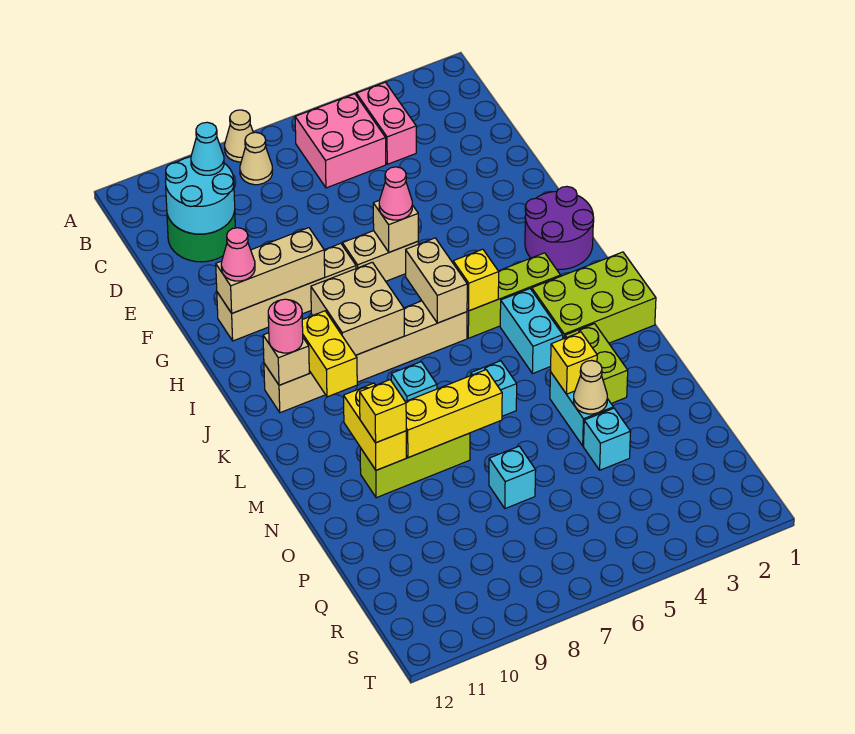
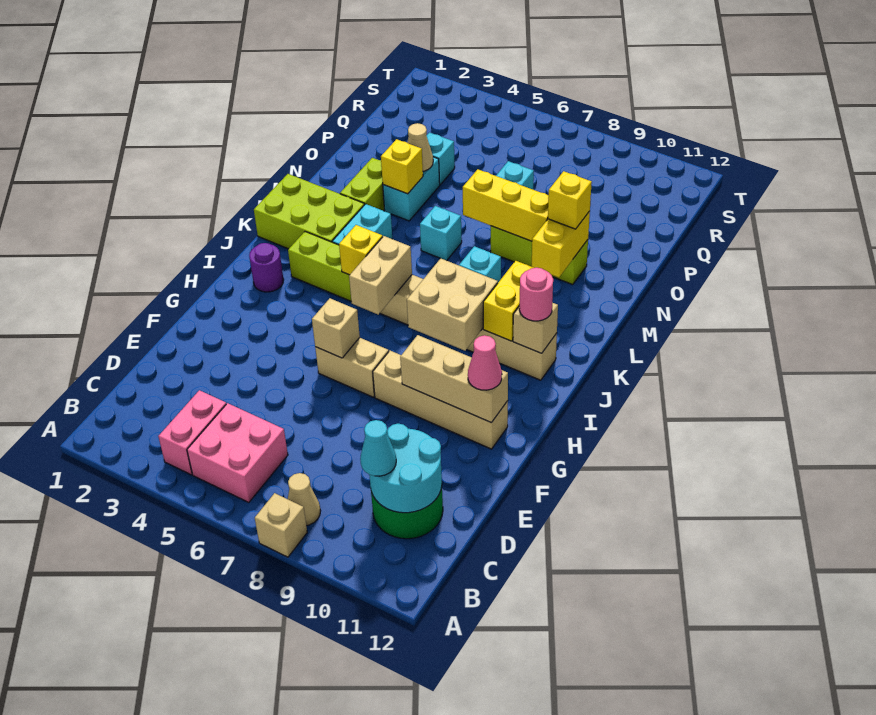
tan cone A8 level 1 -> tan brick A8 level 1
pink cone G6 level 3 -> none
purple round brick H1:I2 level 1 -> purple round brick I2 level 1

